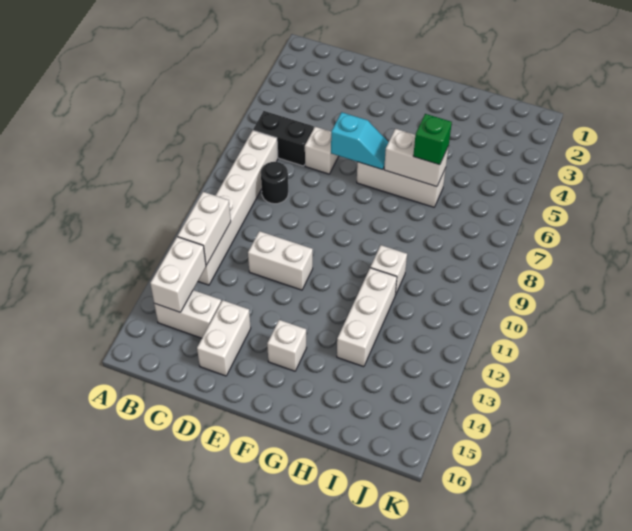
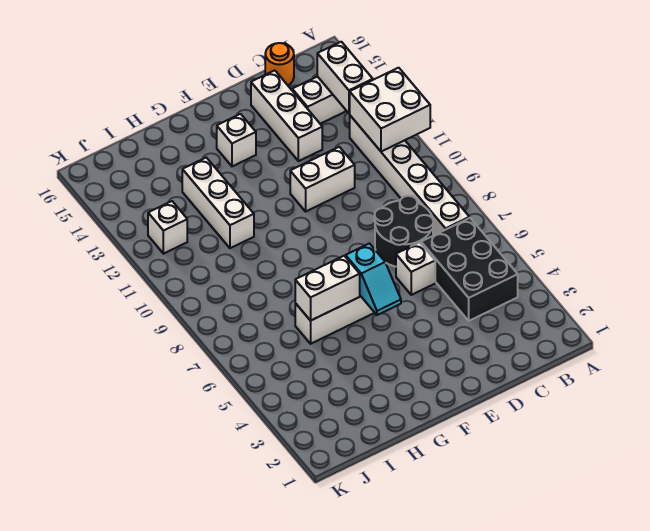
black brick B6:C6 level 1 -> black brick B4:C6 level 1
white brick B11:B12 level 2 -> white brick A11:B12 level 2
black round brick C8 level 1 -> black round brick C7:D8 level 1
none -> orange round brick C16 level 1
white brick D14:D15 level 1 -> white brick D13:D15 level 1
cyan slope E6:F6 level 2 top E -> cyan slope F5:F6 level 2 top 6
green brick H6 level 3 -> none
white brick H10 level 1 -> white brick J12 level 1

